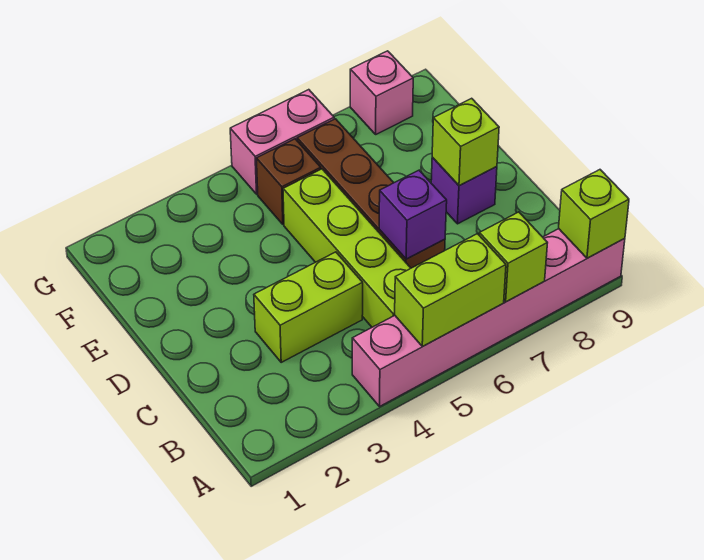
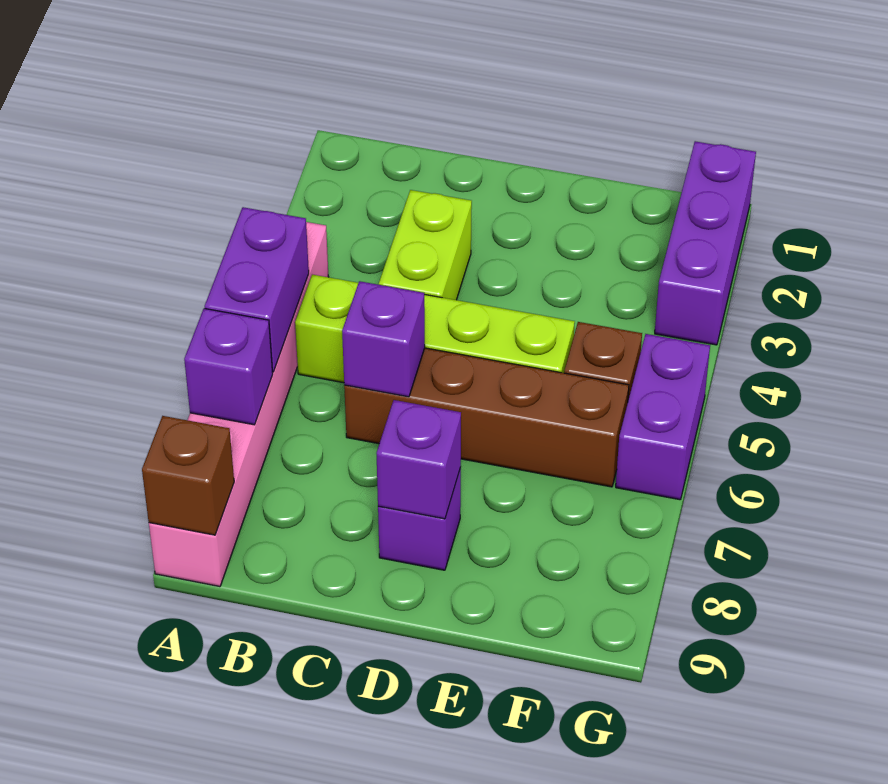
lime brick A5:A6 level 2 -> purple brick A5:A6 level 2
lime brick A7 level 2 -> purple brick A7 level 2
lime brick A9 level 2 -> brown brick A9 level 2
lime brick D8 level 2 -> purple brick D8 level 2
none -> purple brick G1:G3 level 1
pink brick G5:G6 level 1 -> purple brick G5:G6 level 1
pink brick G8 level 1 -> none

